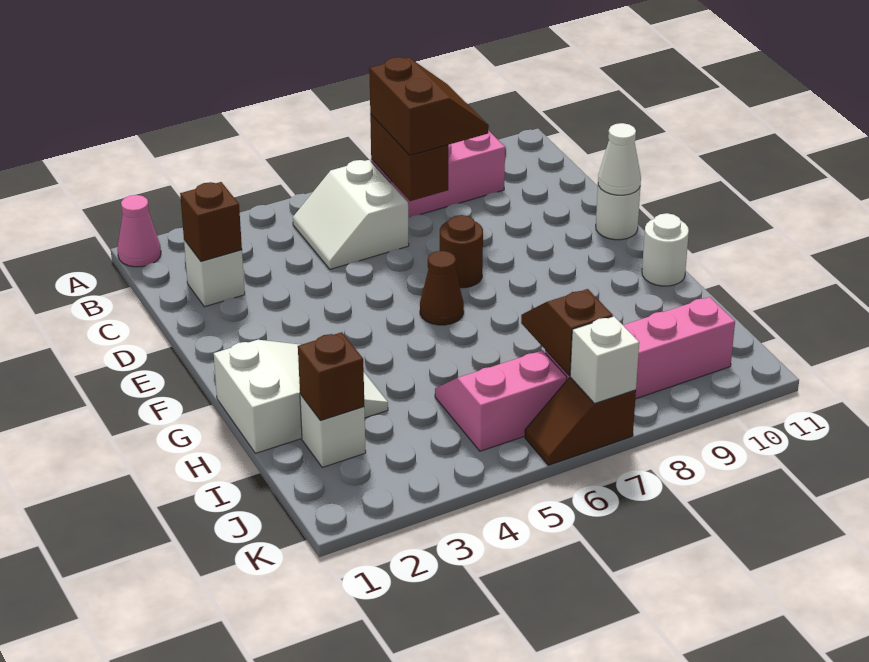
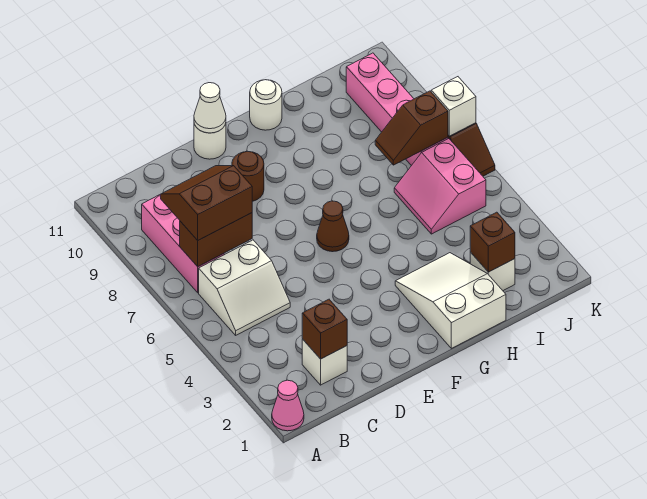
brown round brick E7 level 1 -> brown round brick E9 level 1

